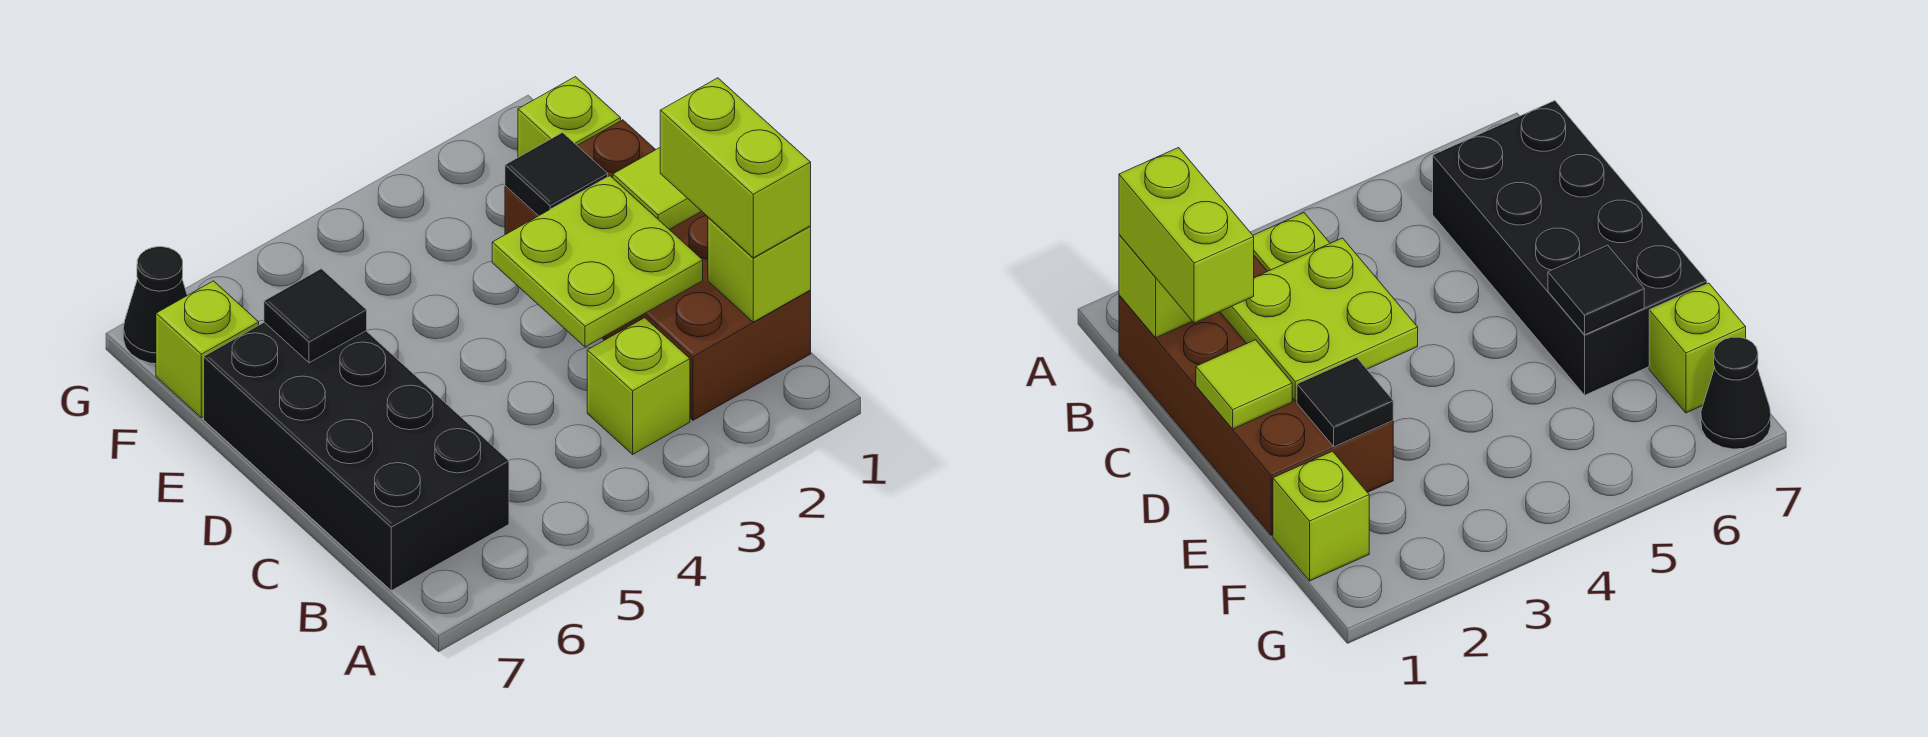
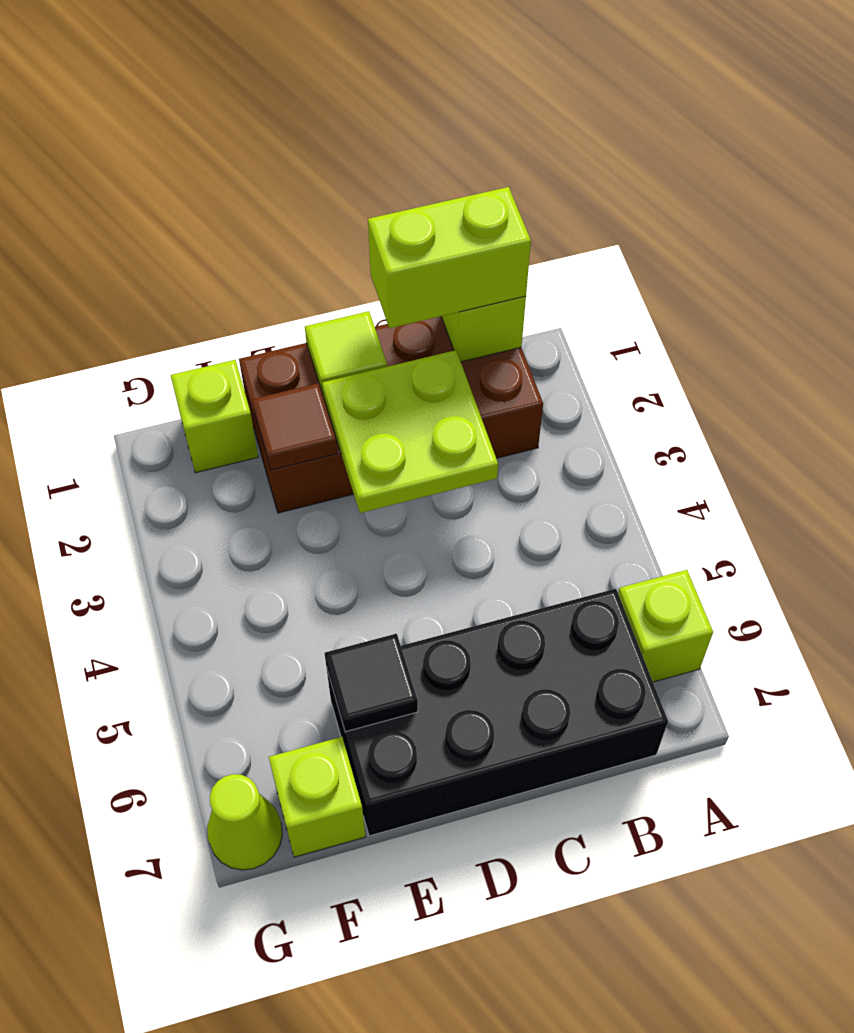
lime brick B3 level 1 -> lime brick A6 level 1
black tile E2 level 2 -> brown tile E2 level 2
black cone G7 level 1 -> lime cone G7 level 1

